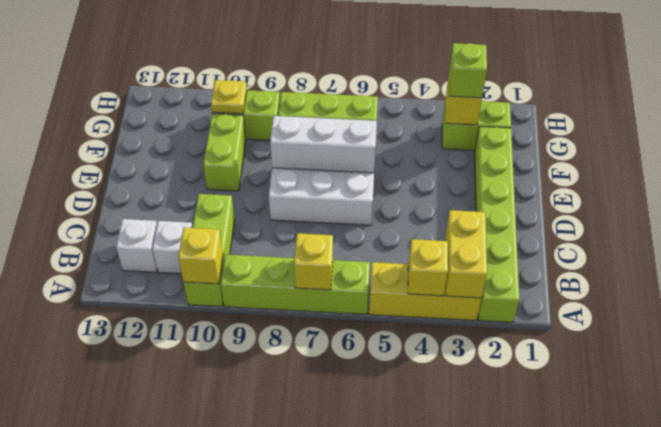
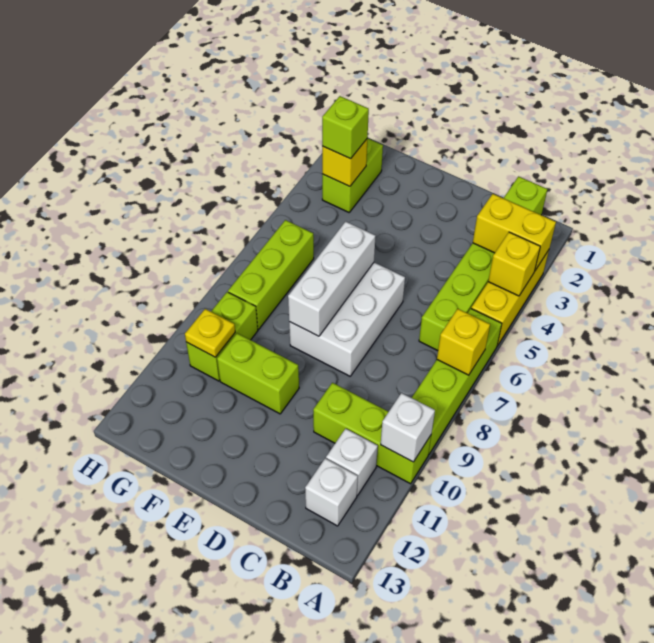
lime brick A2:F2 level 1 -> lime brick B1:B6 level 1
yellow brick A10 level 2 -> white brick A10 level 2

